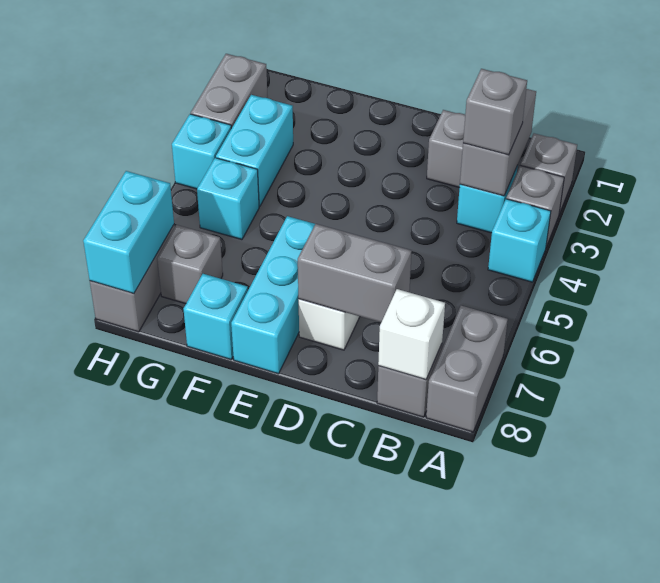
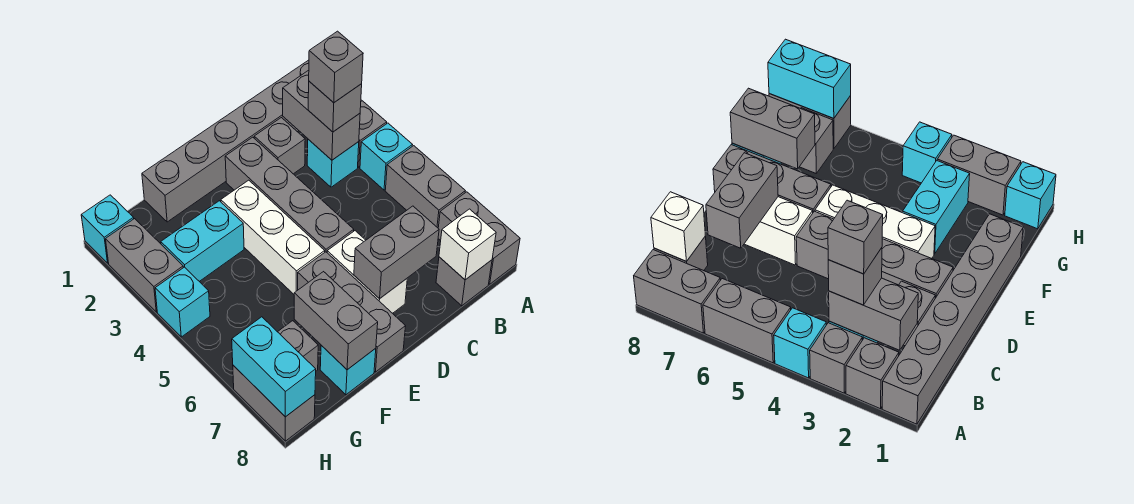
none -> grey brick A1:F1 level 1
none -> grey brick A5:A6 level 1
none -> grey brick B3 level 4
none -> grey brick D2:D5 level 1
none -> white brick E3:E5 level 1
cyan brick E6:E8 level 1 -> grey brick E6:E8 level 1
none -> grey brick F7:F8 level 2
cyan brick G3:G4 level 1 -> cyan brick F3:G3 level 1
cyan brick G5 level 1 -> cyan brick H1 level 1

